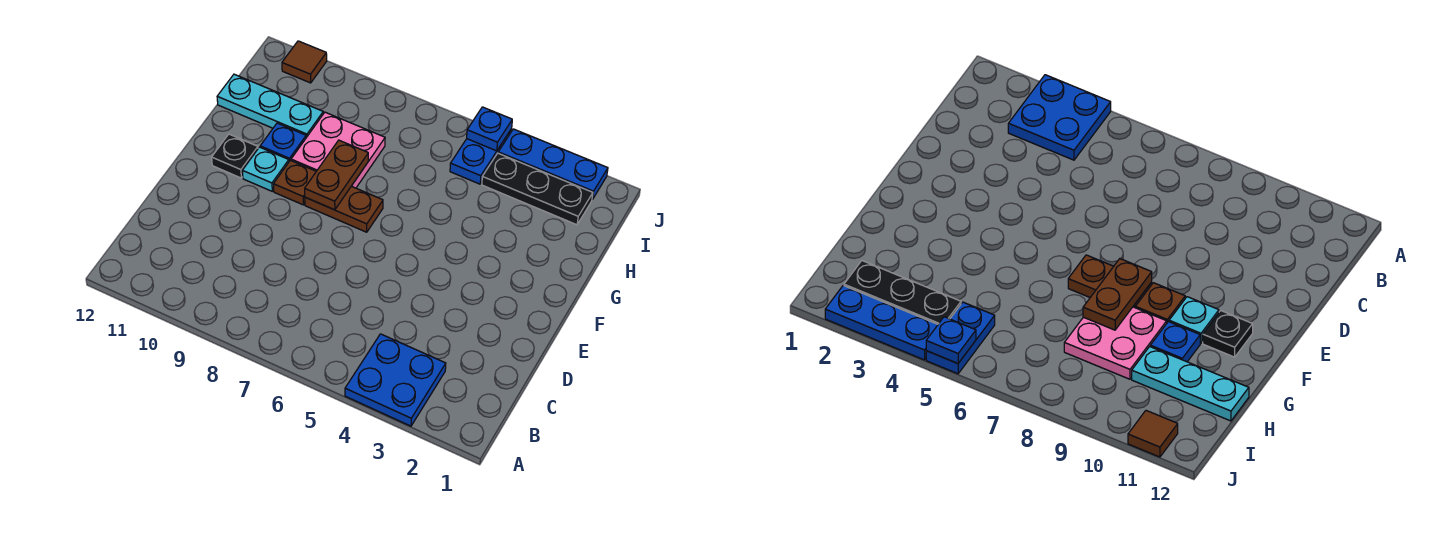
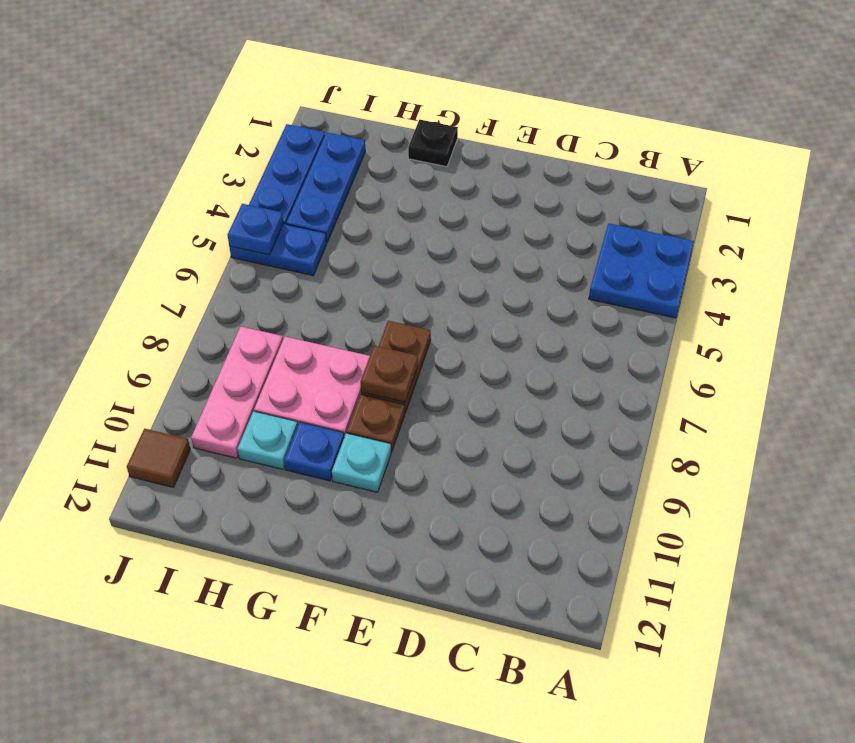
brown plate F8:G8 level 2 -> brown plate F8 level 2
black plate F11 level 1 -> black plate G1 level 1
cyan plate H10:H12 level 1 -> cyan plate H10 level 1
black plate I2:I4 level 1 -> blue plate I2:I4 level 1
none -> pink plate I8:I10 level 1

